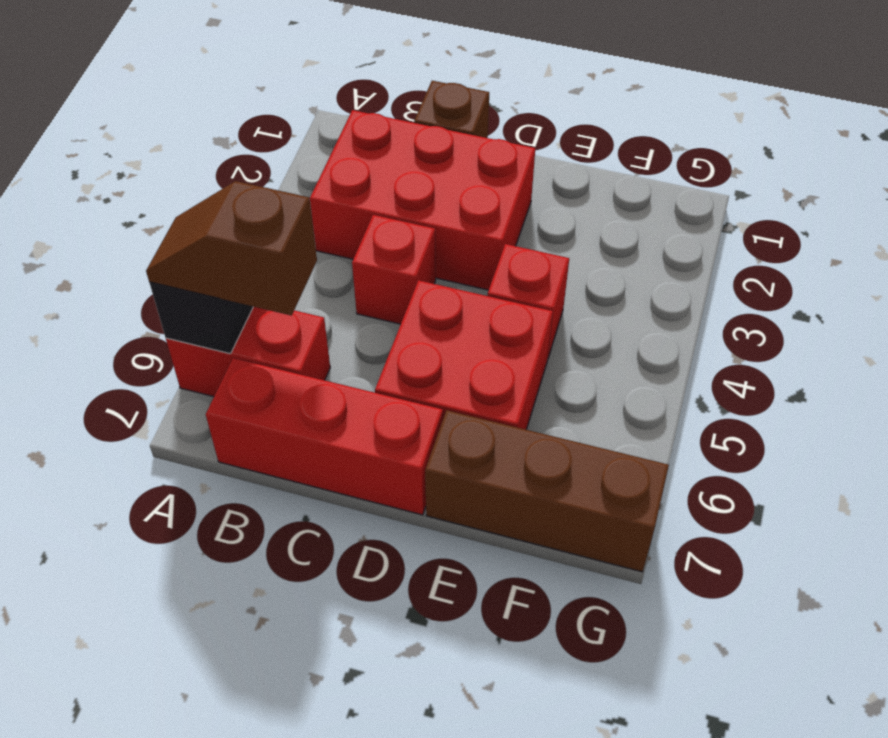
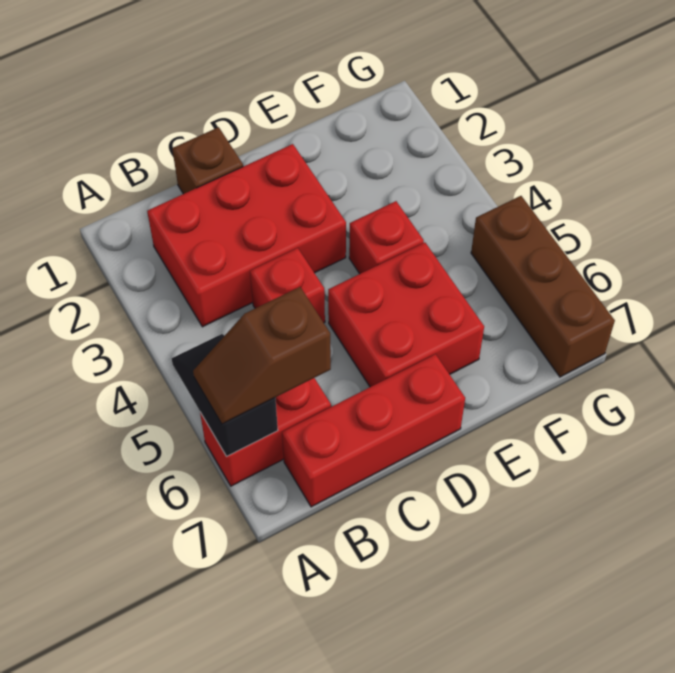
brown brick E7:G7 level 1 -> brown brick G5:G7 level 1

